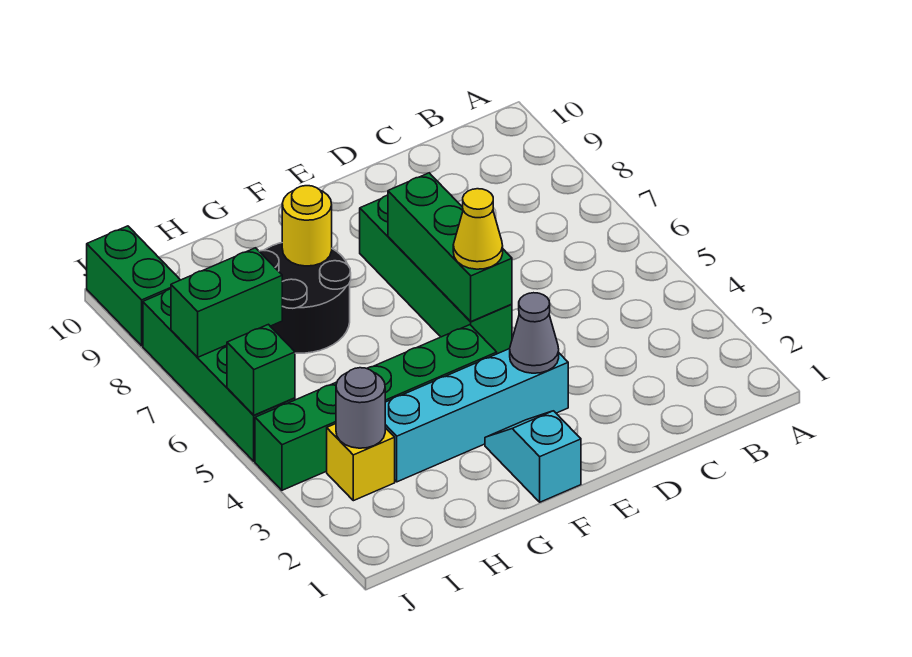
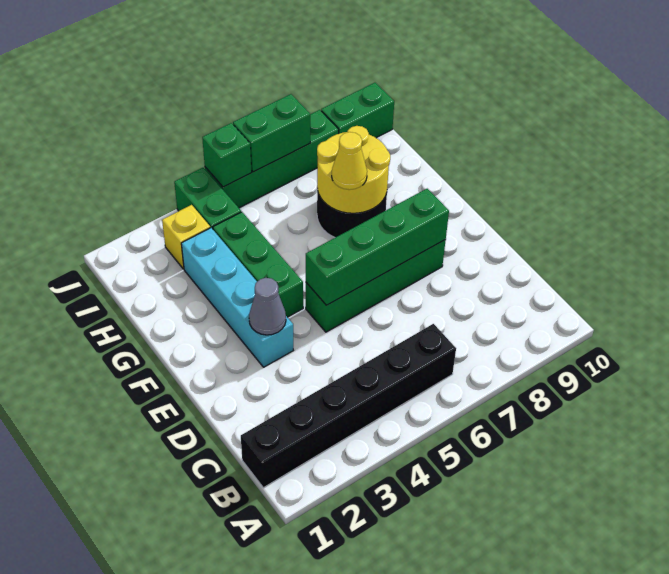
none -> black brick B1:B6 level 1
green brick E5:E7 level 2 -> green brick E5:E8 level 2
yellow cone E5 level 3 -> yellow cone G7 level 3
cyan slope F1:F2 level 1 top 1 -> none
yellow round brick G8 level 2 -> yellow round brick G7:H8 level 2
grey round brick I3 level 2 -> none
green brick I7:J7 level 2 -> green brick J6:J7 level 2

